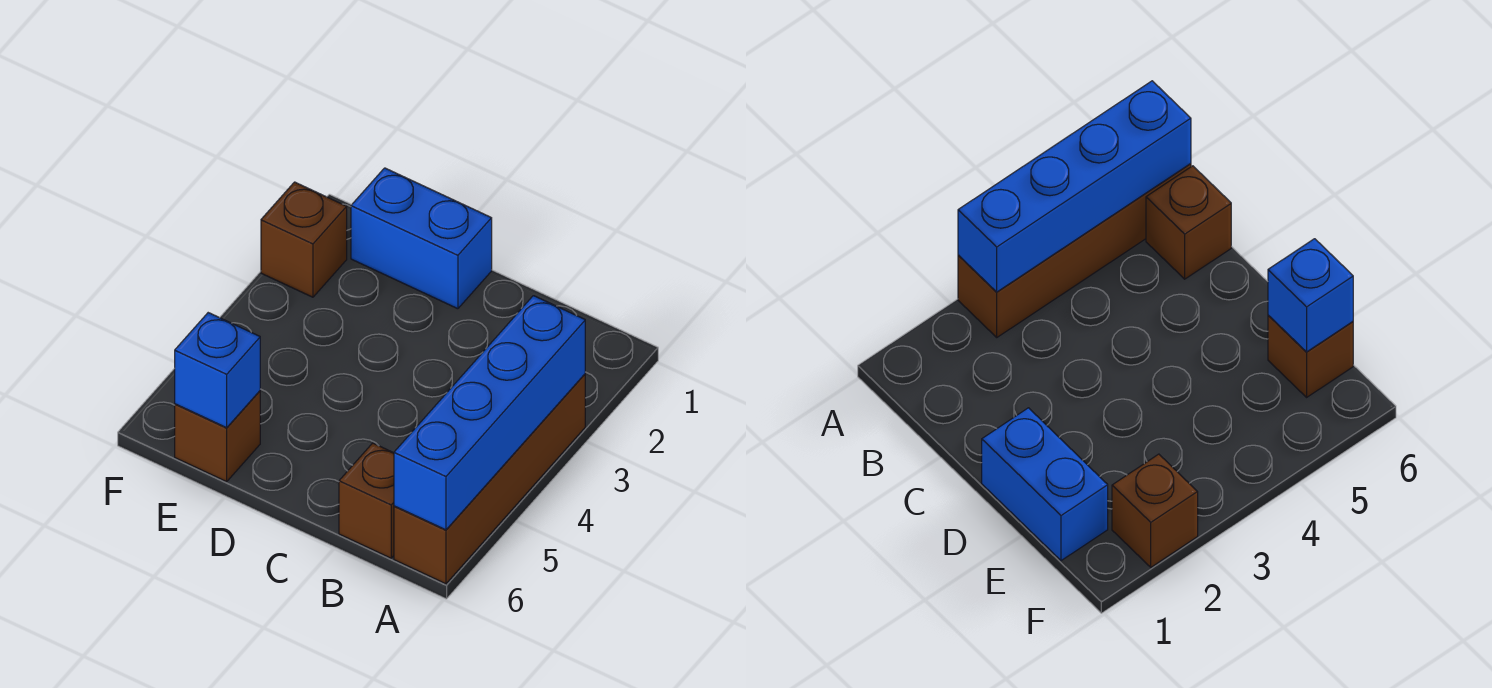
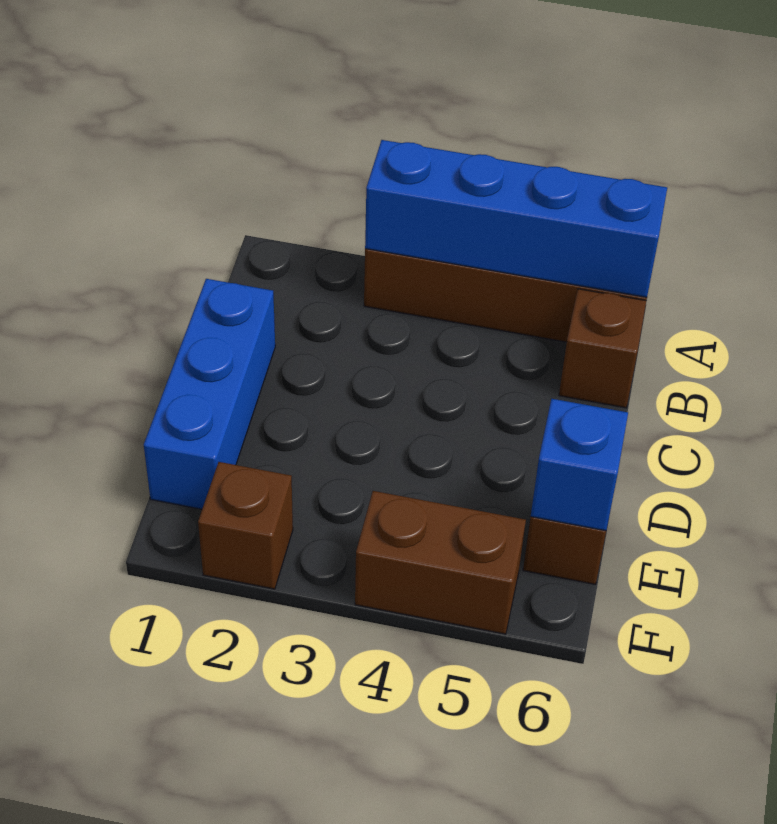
blue brick D1:E1 level 1 -> blue brick C1:E1 level 1
none -> brown brick F4:F5 level 1

